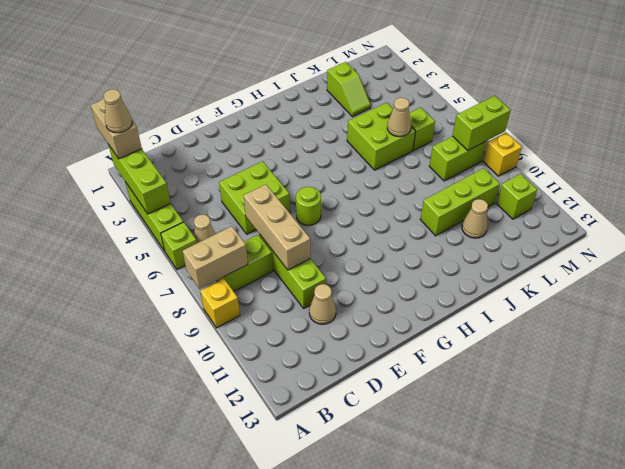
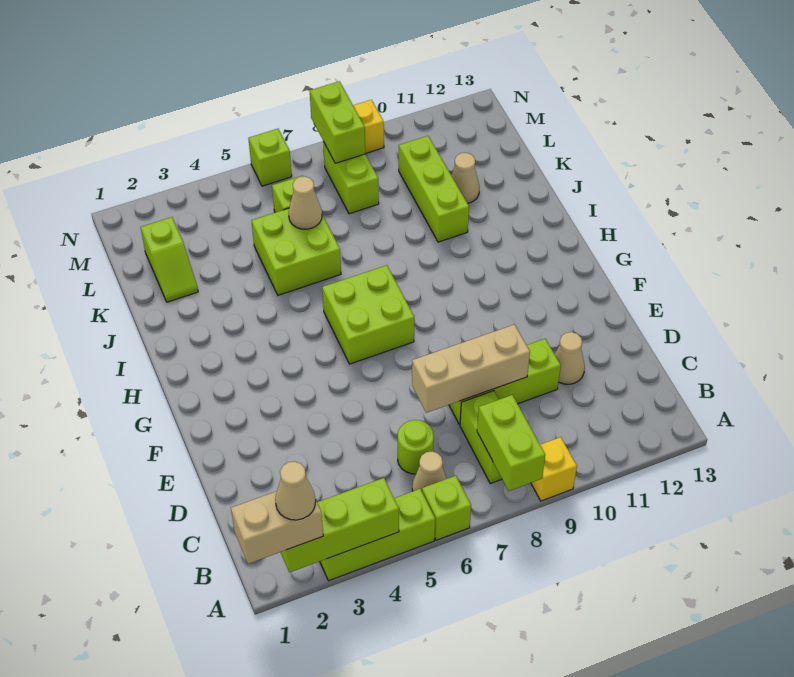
tan brick A8:B8 level 2 -> lime brick A8:B8 level 2
lime brick D5:E6 level 1 -> lime brick G6:H7 level 1
lime round brick F7 level 1 -> lime round brick C6 level 1
lime slope K2:K3 level 1 top 2 -> lime slope K2:L2 level 1 top L
lime brick M11 level 1 -> lime brick N6 level 1

